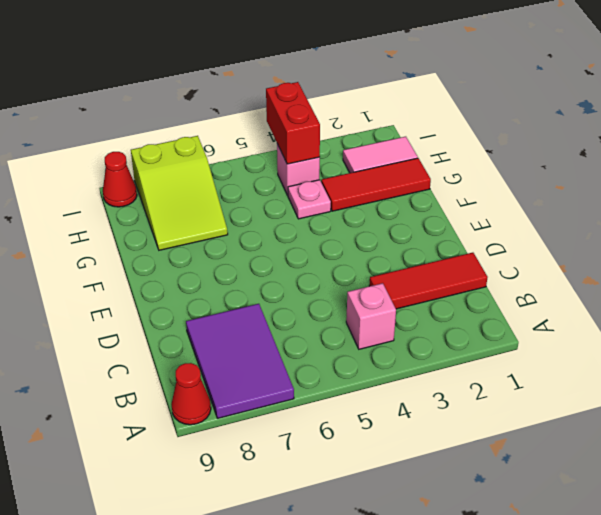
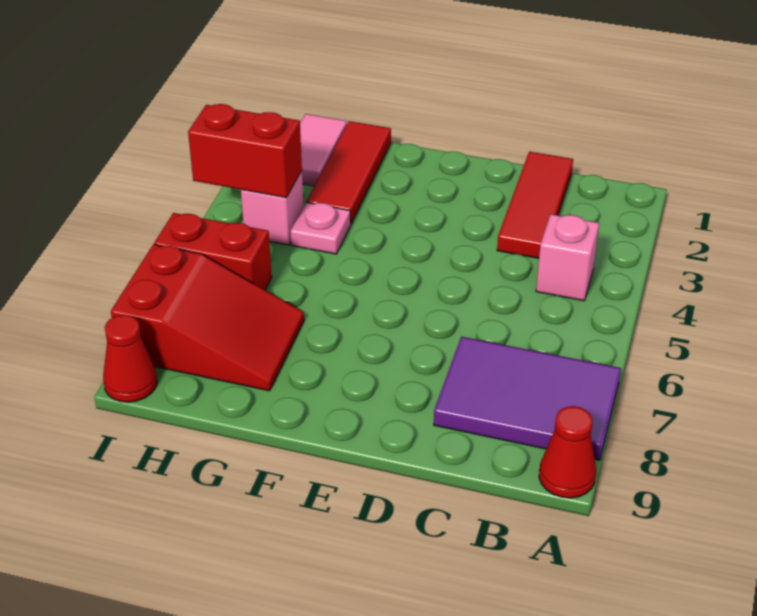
lime slope G7:I8 level 1 top I -> red slope G7:I8 level 1 top I
none -> red brick H6:I6 level 1

